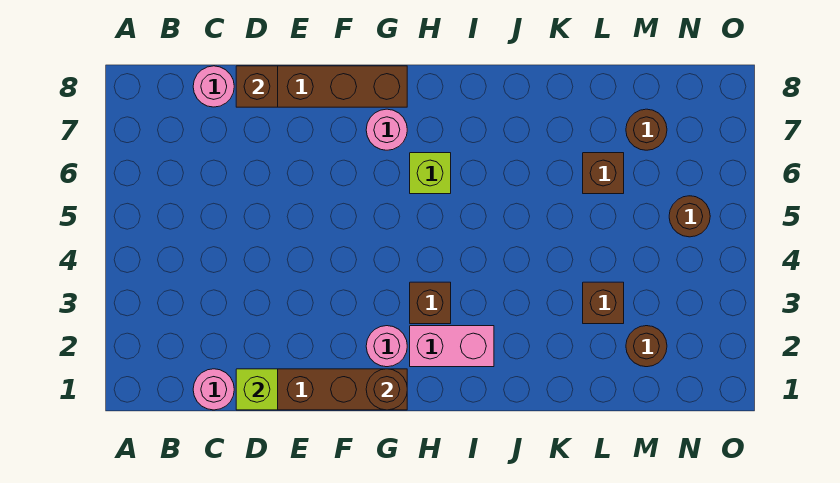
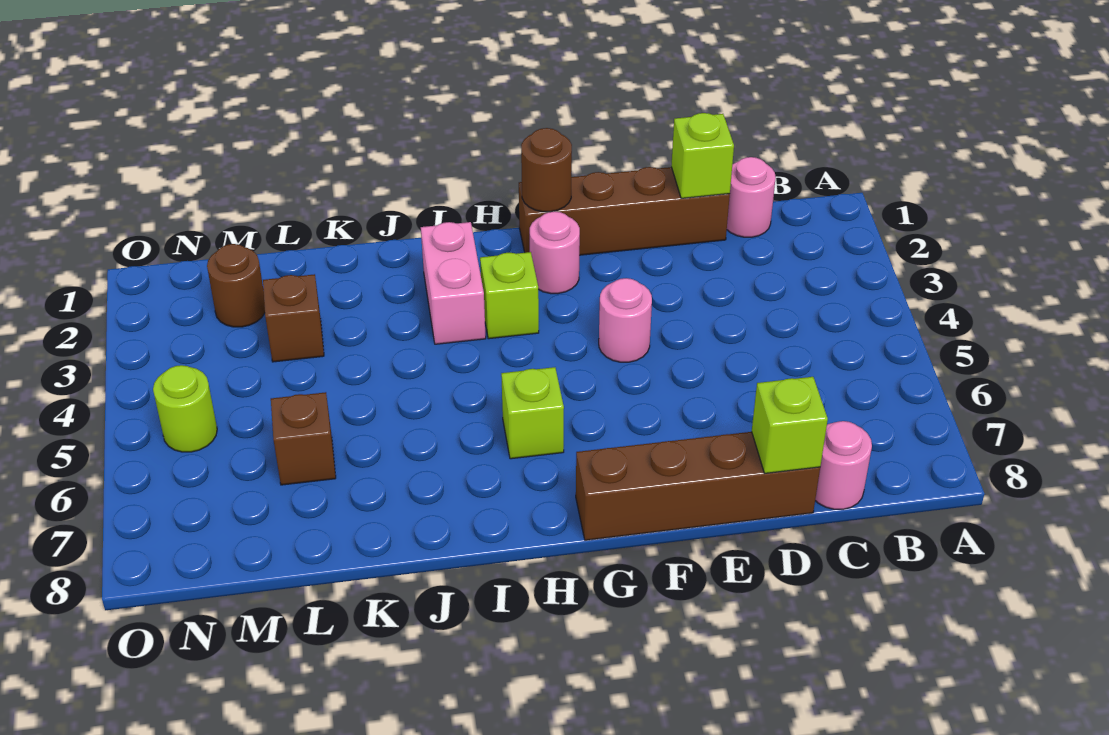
brown brick D8 level 2 -> lime brick D8 level 2
pink round brick G7 level 1 -> pink round brick F4 level 1
pink brick H2:I2 level 1 -> pink brick I2:I3 level 1
brown brick H3 level 1 -> lime brick H3 level 1
brown round brick M7 level 1 -> none
brown round brick N5 level 1 -> lime round brick N5 level 1

